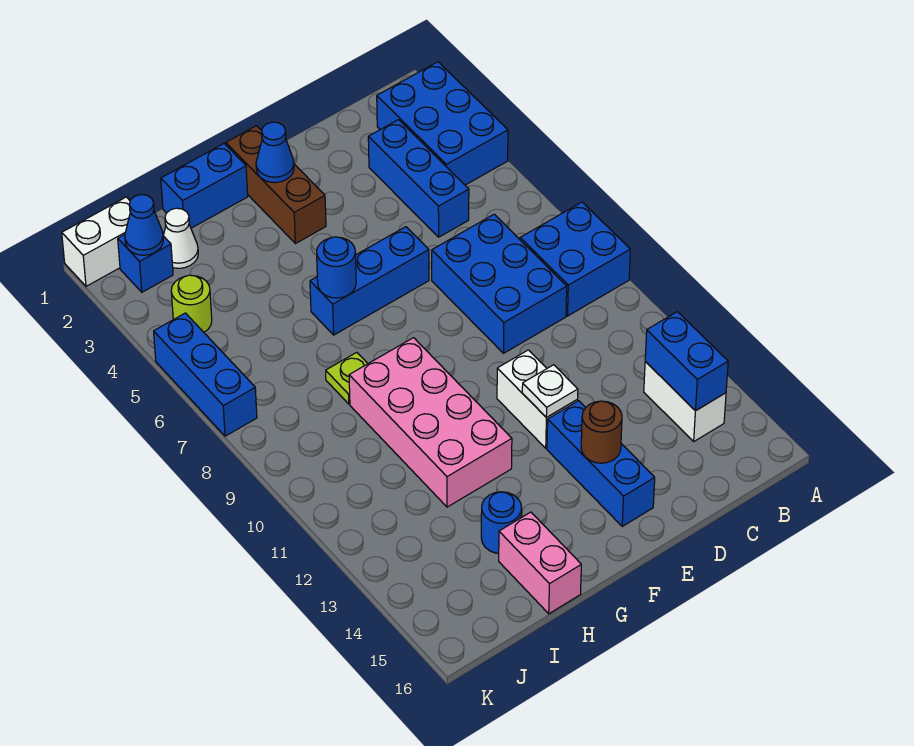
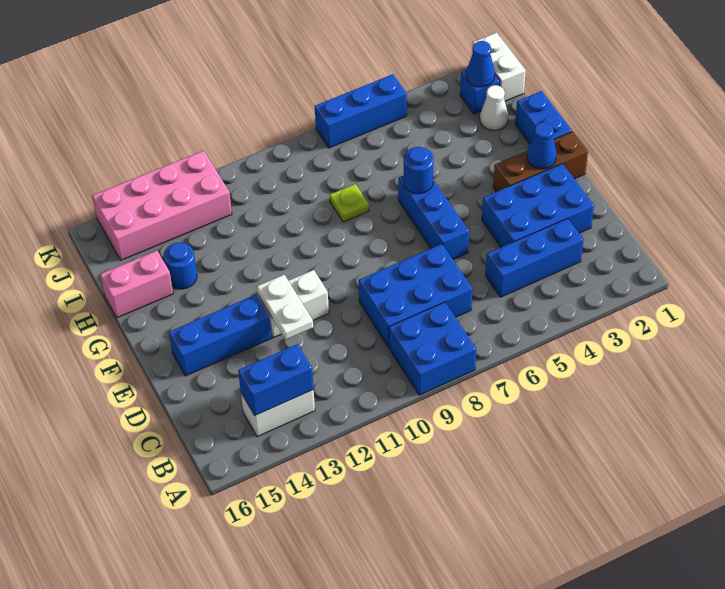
blue brick A2:B4 level 1 -> blue brick D2:E4 level 1
white plate E12 level 2 -> white plate D12:E12 level 2
brown round brick E14 level 2 -> none
pink brick G9:H12 level 1 -> pink brick J12:K15 level 1
lime round brick J4 level 1 -> none

